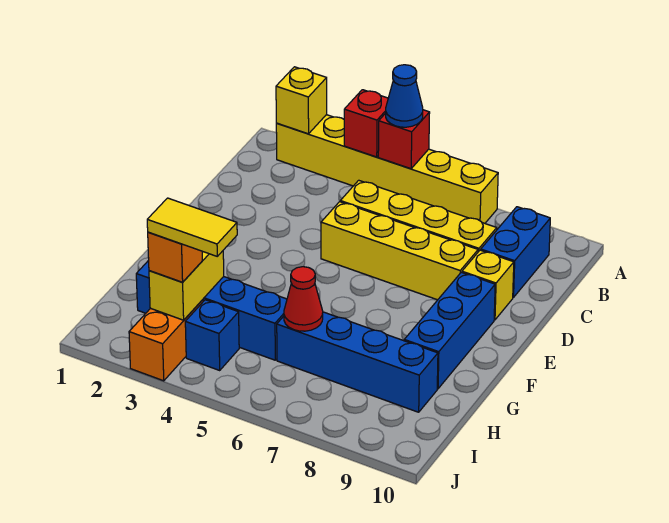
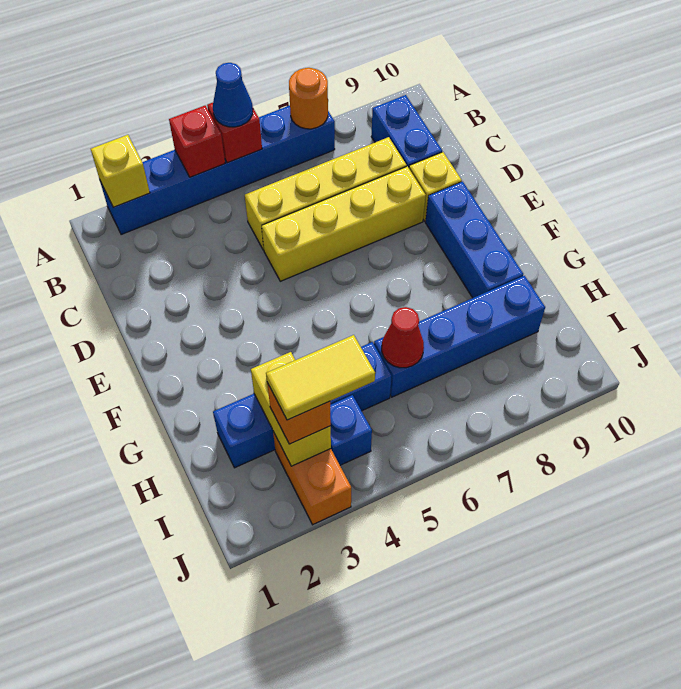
yellow brick A2:A7 level 1 -> blue brick A2:A7 level 1
none -> orange round brick A7 level 2

